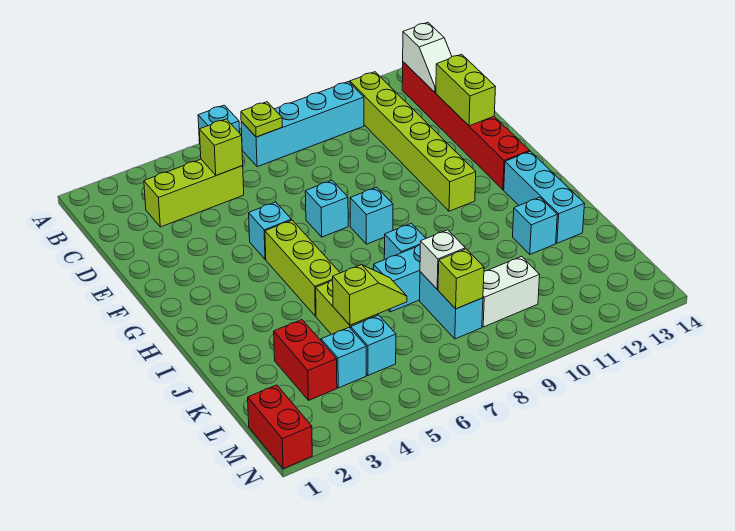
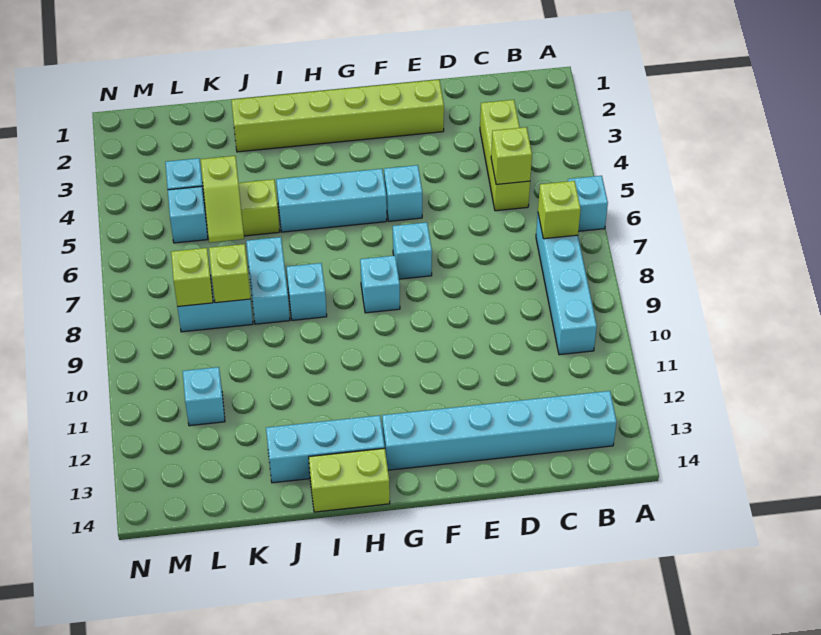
lime plate B7 level 2 -> lime brick B7 level 2
lime brick B11:G11 level 1 -> lime brick E2:J2 level 1
red brick B13:G13 level 1 -> cyan brick B13:G13 level 1
white slope B13:C13 level 2 top B -> none
lime brick D13:E13 level 2 -> lime brick H14:I14 level 1
lime brick G5:I5 level 1 -> cyan brick G5:I5 level 1
cyan brick J12 level 1 -> cyan brick L11 level 1
red brick K3:L3 level 1 -> none
white brick K8 level 2 -> lime brick K8 level 2
white brick L9:L10 level 1 -> none
red brick M1:N1 level 1 -> none

